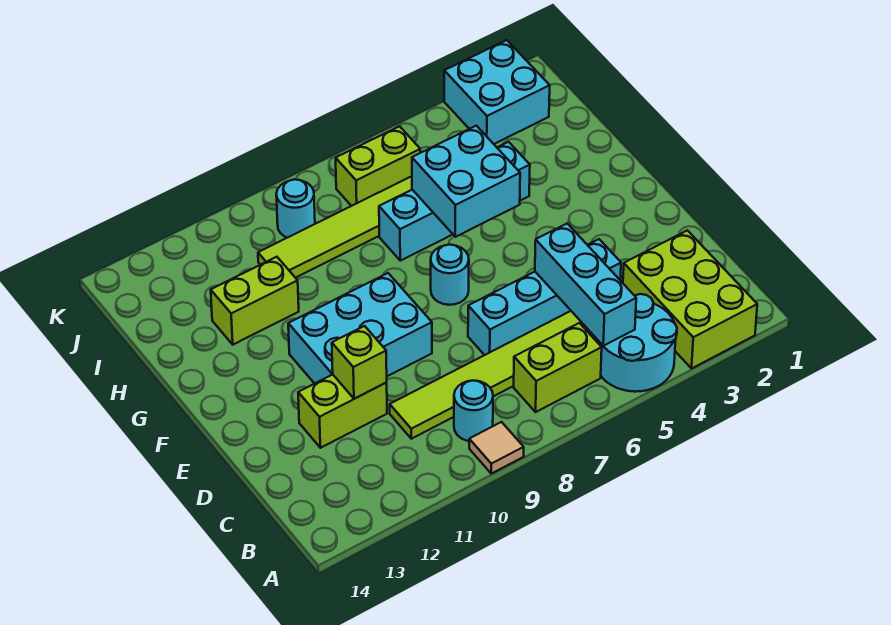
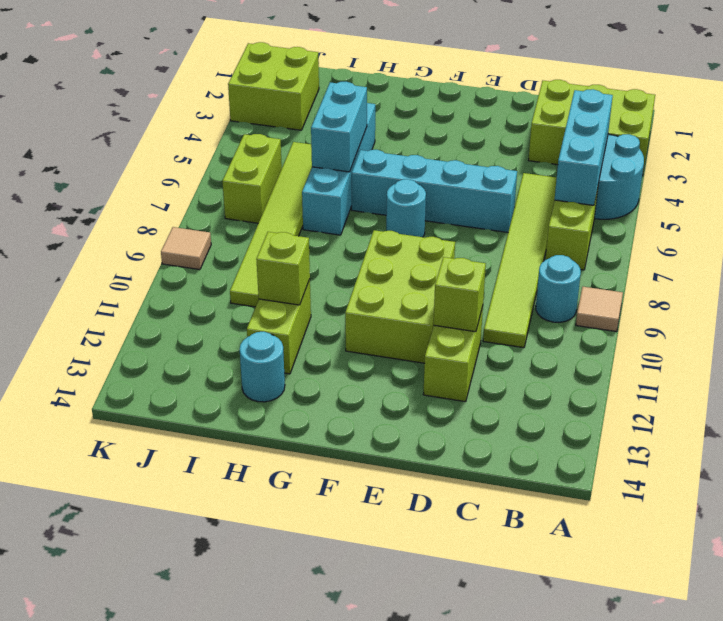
cyan brick B5:D5 level 2 -> cyan brick B4:B6 level 2
cyan brick D4:D7 level 1 -> cyan brick D6:G6 level 1
cyan brick E9:F11 level 1 -> lime brick E9:F11 level 1
cyan brick G5:H6 level 2 -> cyan brick H5:H6 level 2
none -> lime brick H11 level 2
cyan brick J2:K3 level 1 -> lime brick J2:K3 level 1
cyan round brick J9 level 1 -> cyan round brick H13 level 1
none -> tan tile K9 level 1

